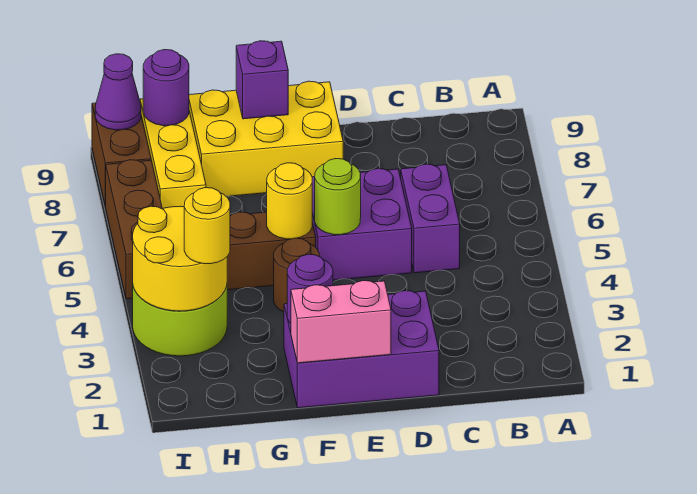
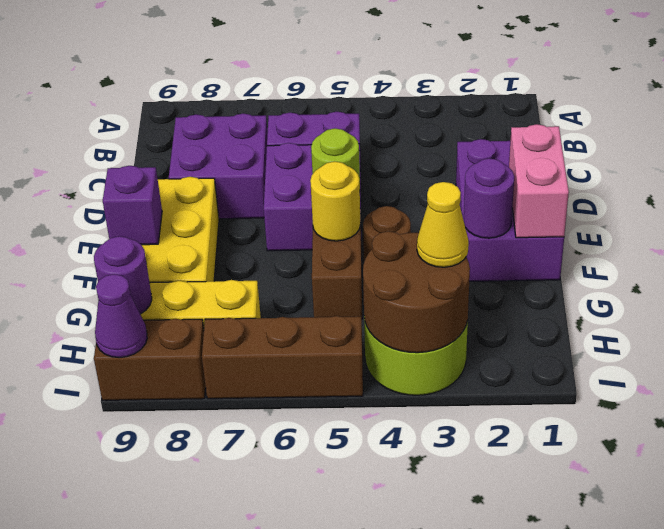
none -> purple brick C7:D8 level 1
yellow round brick H3:I4 level 2 -> brown round brick H3:I4 level 2
yellow round brick H3 level 3 -> yellow cone H3 level 3

